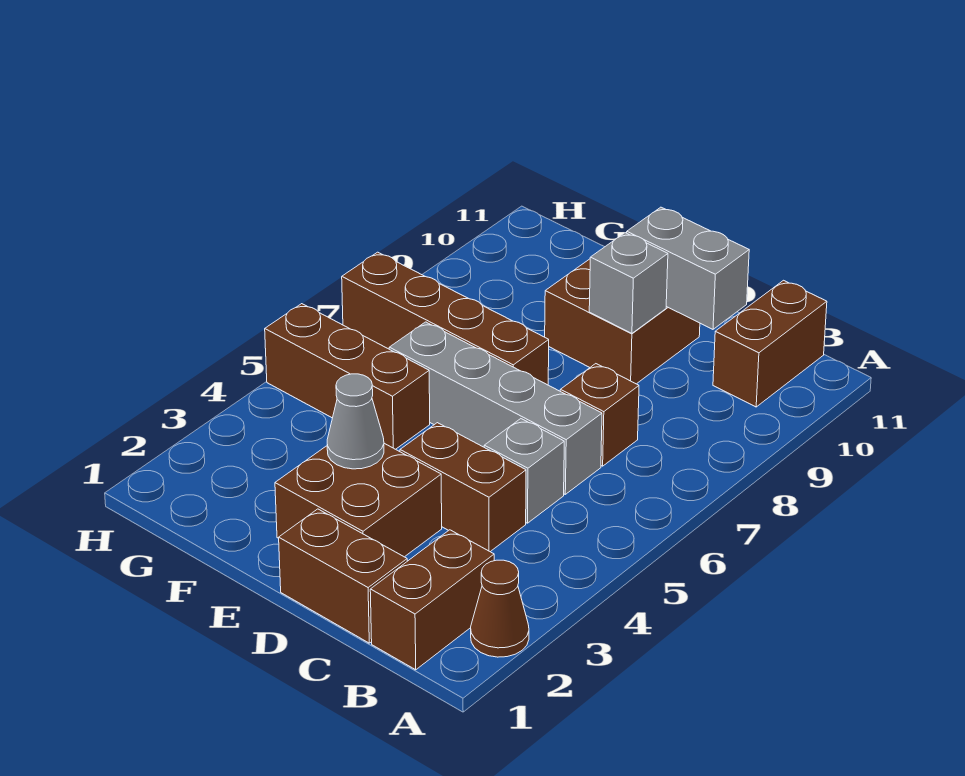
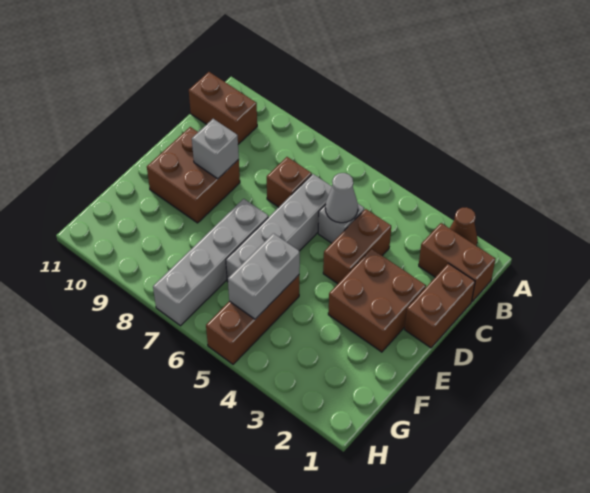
grey brick C10:D10 level 2 -> grey brick F5:G5 level 2
grey cone E3 level 2 -> grey cone C5 level 2
brown brick E7:H7 level 1 -> grey brick E7:H7 level 1

